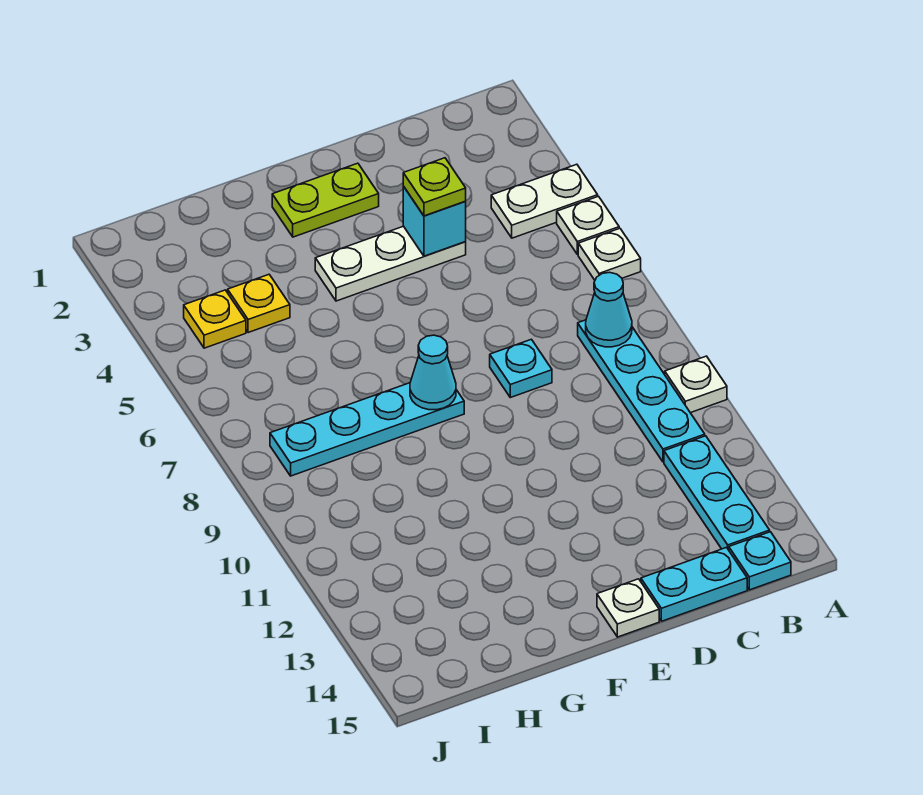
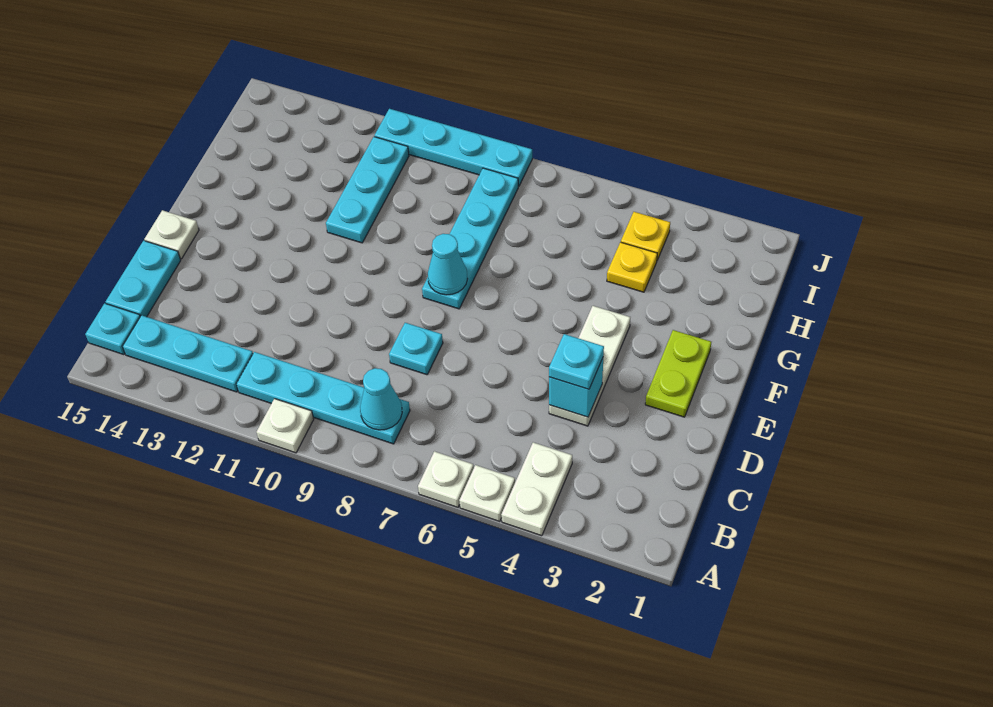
lime plate D4 level 3 -> cyan plate D4 level 3
none -> cyan plate G11:I11 level 1
none -> cyan plate J8:J11 level 1

